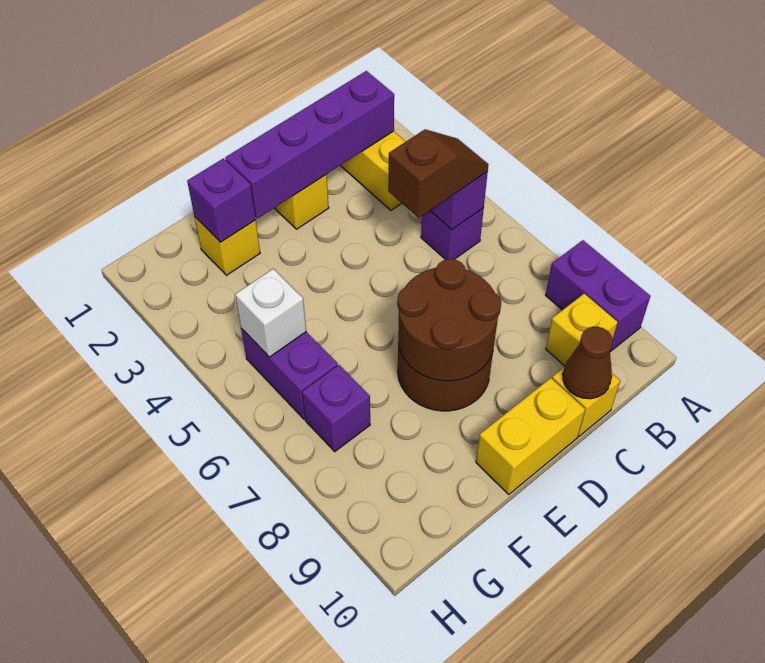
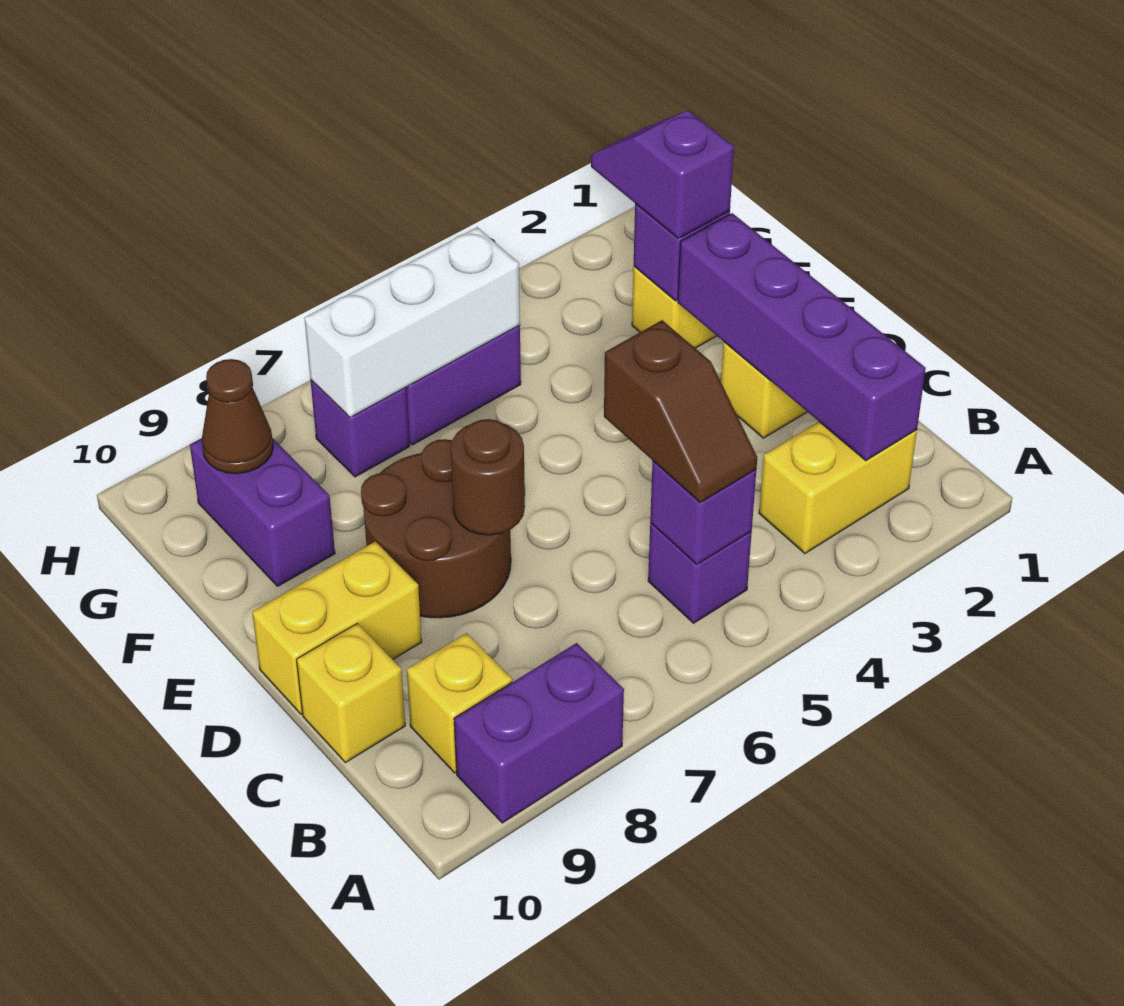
brown cone C10 level 2 -> brown cone G9 level 2
brown round brick D7:E8 level 2 -> brown round brick D7 level 2
yellow brick D10:E10 level 1 -> yellow brick D9:D10 level 1
none -> purple slope F2:G2 level 3 top F
none -> purple brick F9:G9 level 1
white brick G5 level 2 -> white brick G5:G7 level 2

